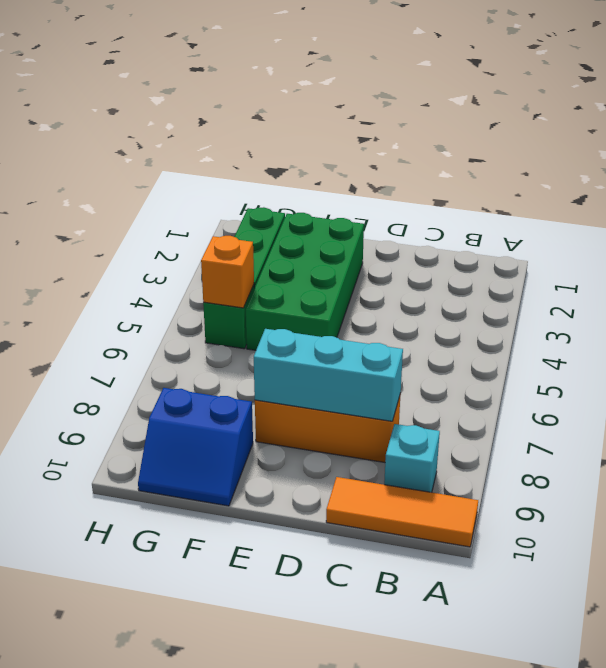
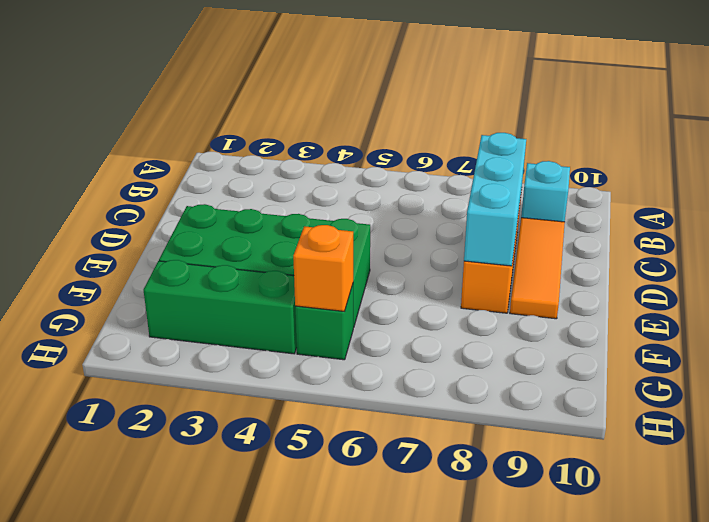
orange tile A10:C10 level 1 -> orange tile C9:E9 level 1
blue slope F9:G10 level 1 top 9 -> none

